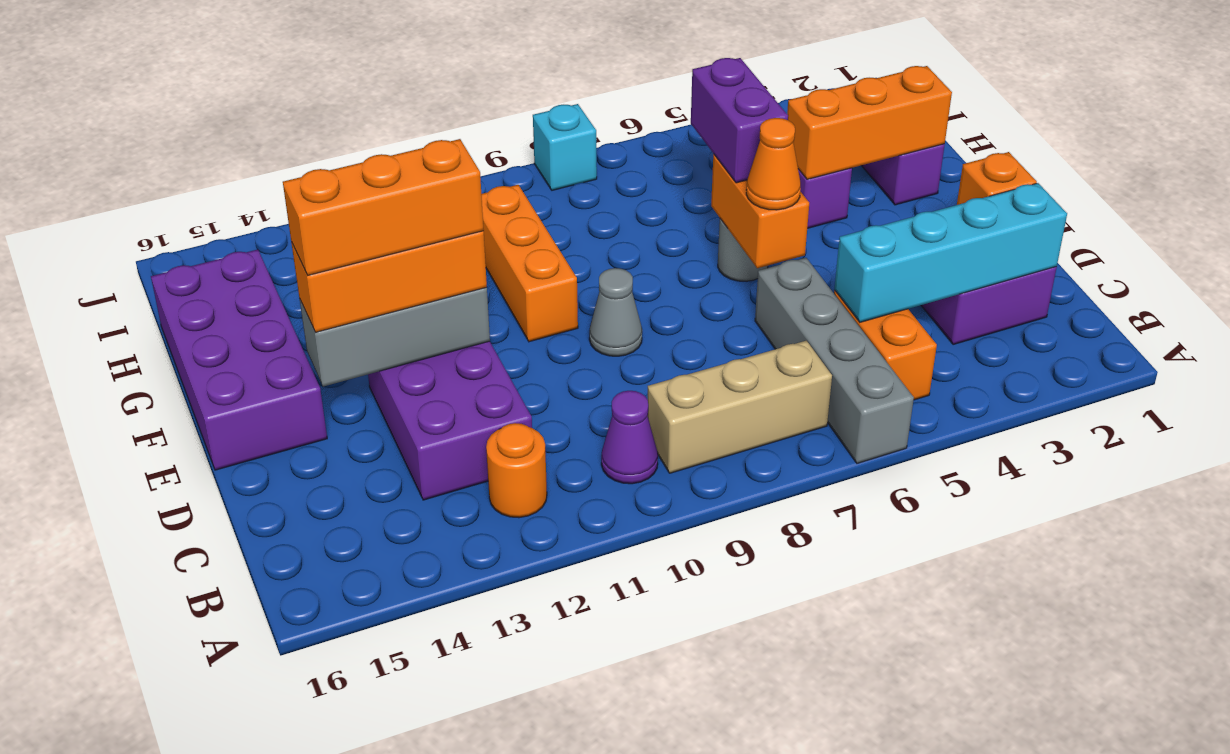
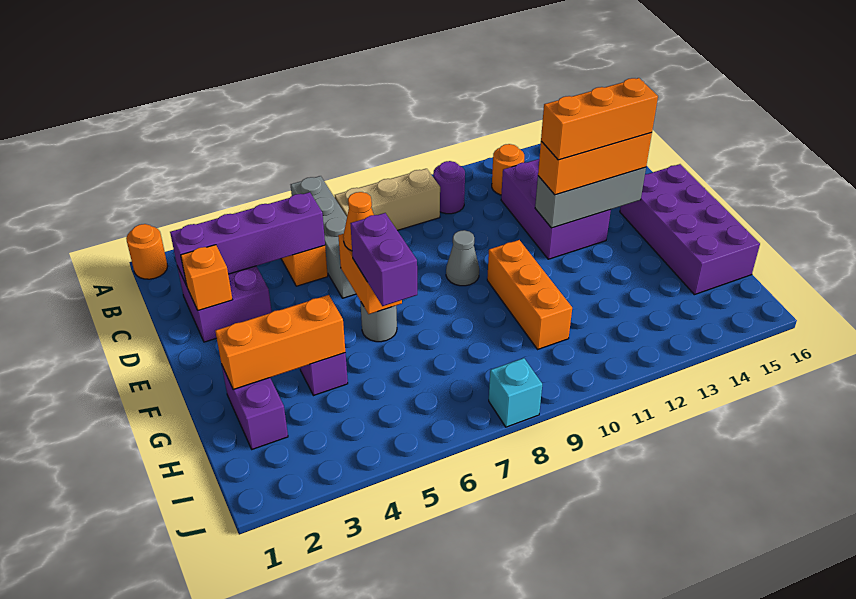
none -> orange round brick A1 level 1
purple cone B10 level 1 -> purple round brick B10 level 1
cyan brick C2:C5 level 2 -> purple brick C2:C5 level 2

